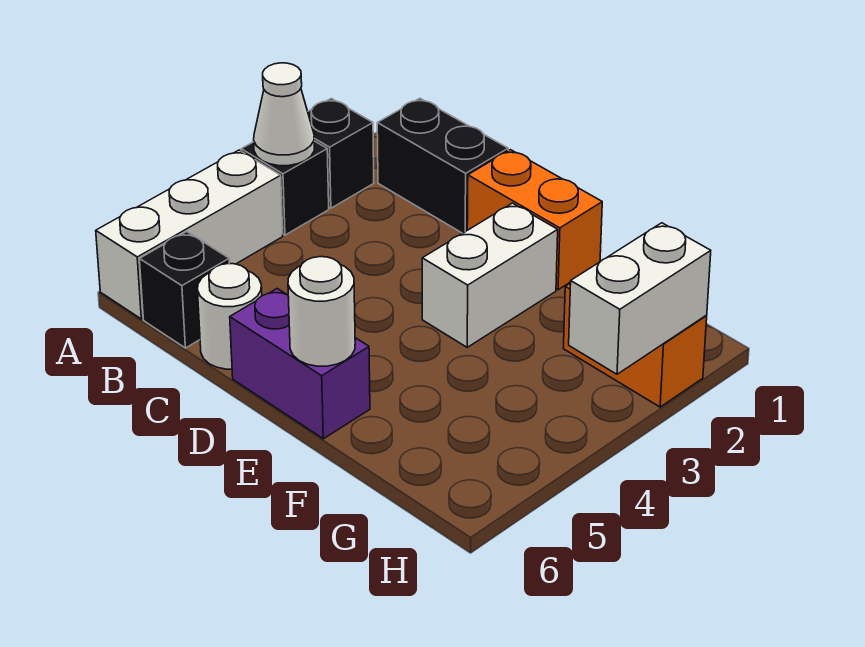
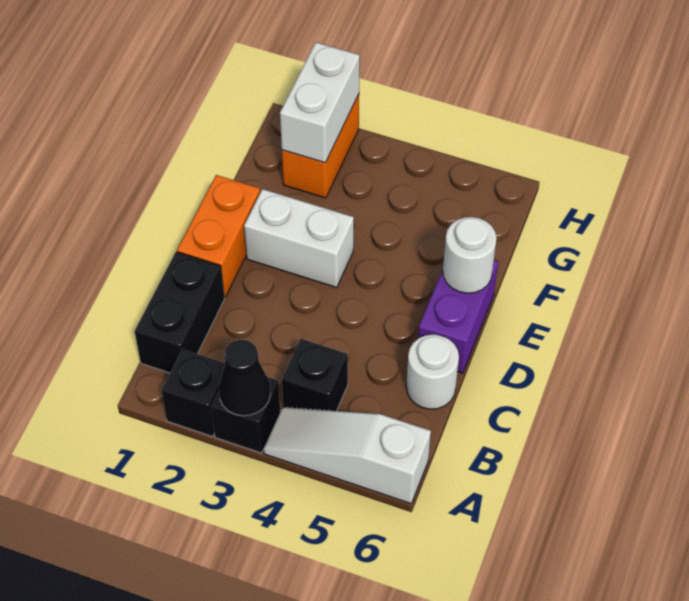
white cone A3 level 2 -> black cone A3 level 2
white brick A4:A6 level 1 -> white slope A4:A6 level 1 top 6
black brick B6 level 1 -> black brick B4 level 1
white brick H2:H3 level 2 -> white brick G2:H2 level 2

